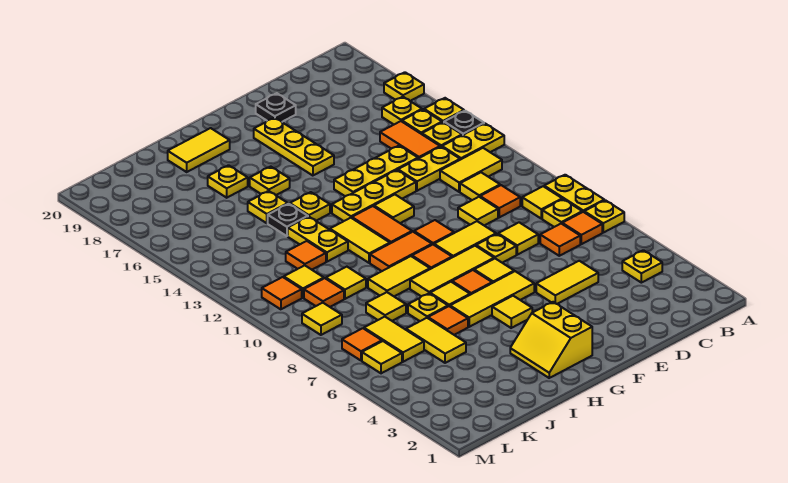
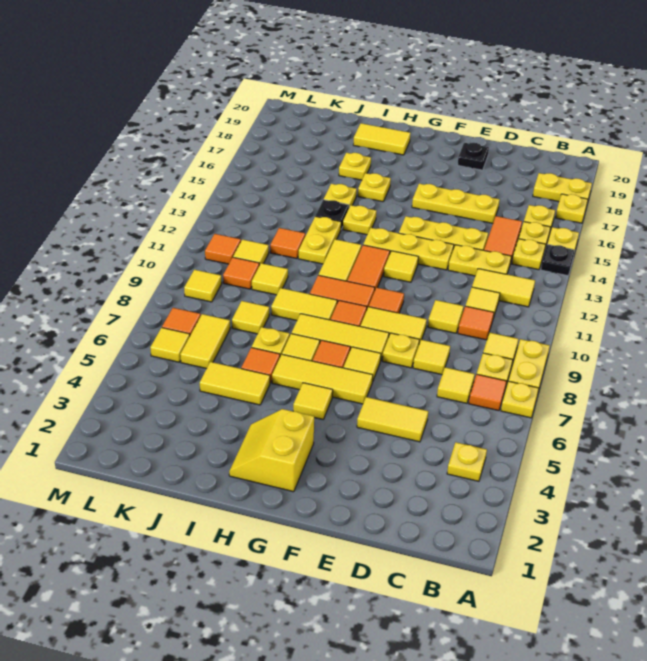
yellow plate A13:B13 level 1 -> yellow plate A18:B18 level 1
orange tile C7 level 1 -> yellow tile C7 level 1
yellow plate F16:F18 level 1 -> yellow plate D16:F16 level 1
yellow tile J5:J6 level 1 -> yellow tile I5:J5 level 1

